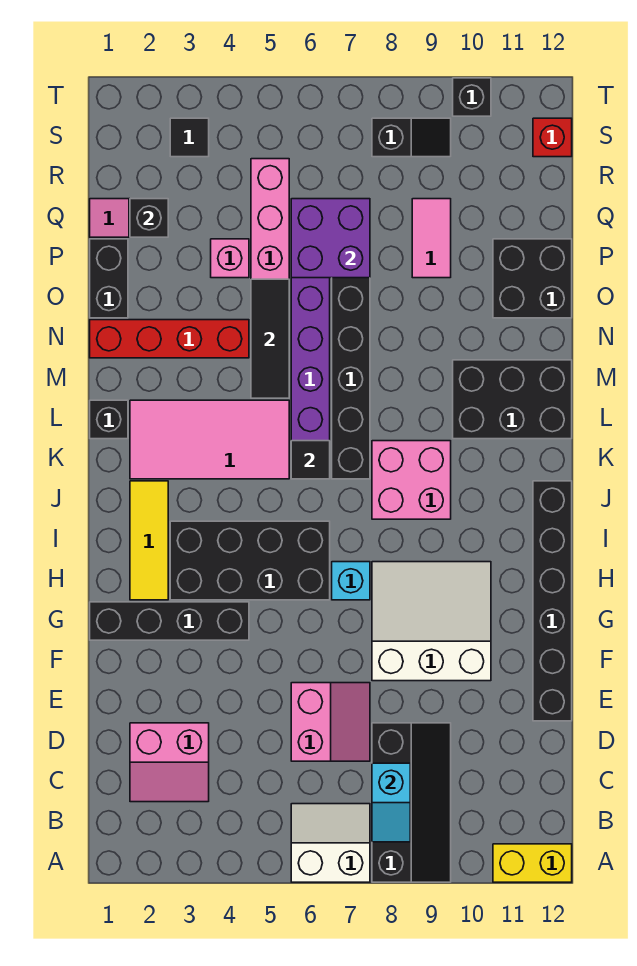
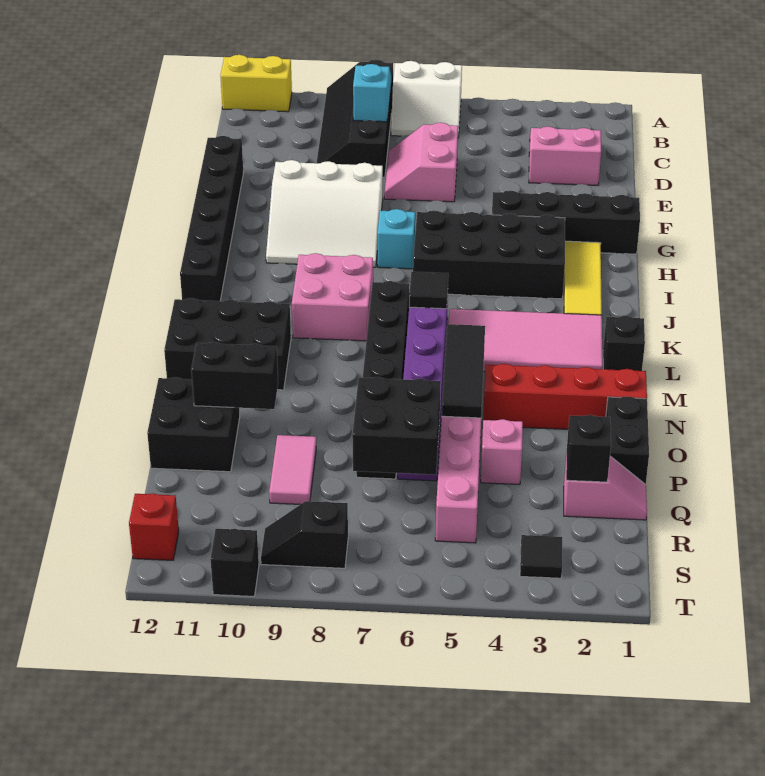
none -> black brick O10:O11 level 2
purple brick P6:Q7 level 2 -> black brick P6:Q7 level 2

